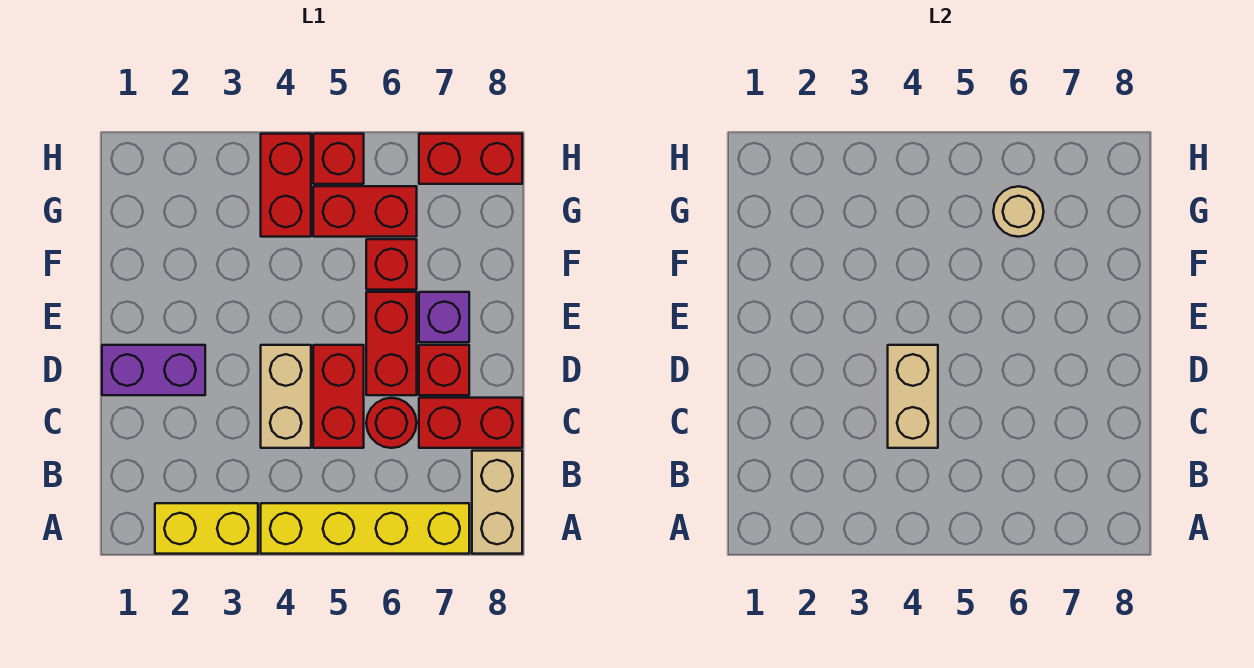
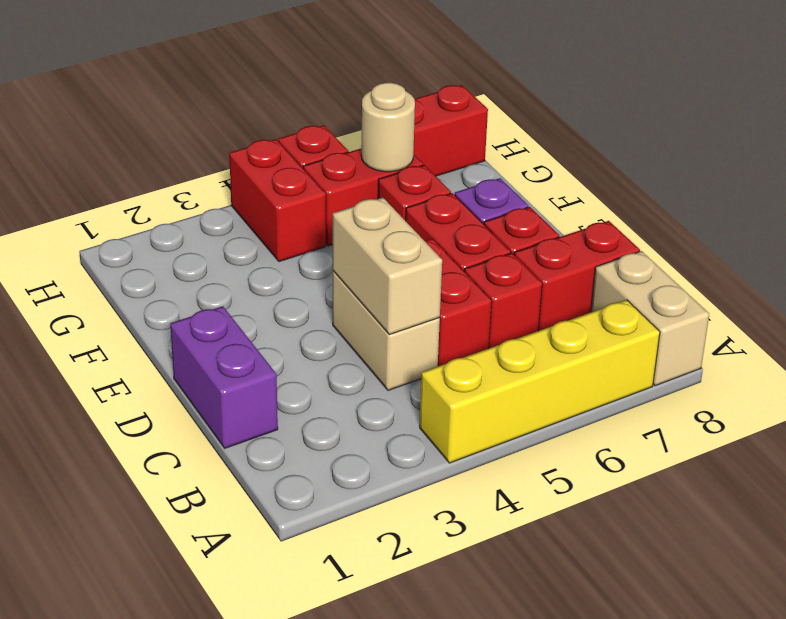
yellow brick A2:A3 level 1 -> none
red round brick C6 level 1 -> red brick C6 level 1
purple brick D1:D2 level 1 -> purple brick C1:D1 level 1

